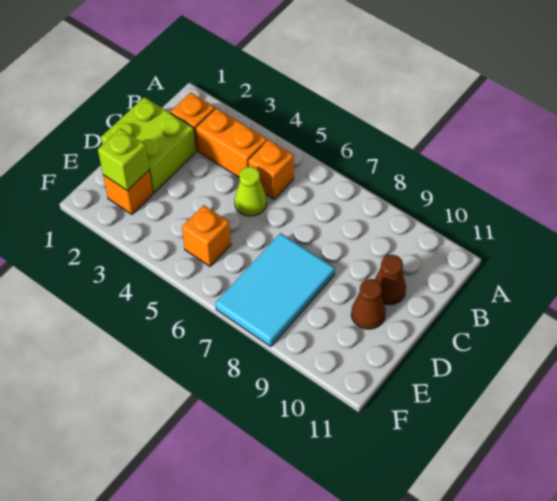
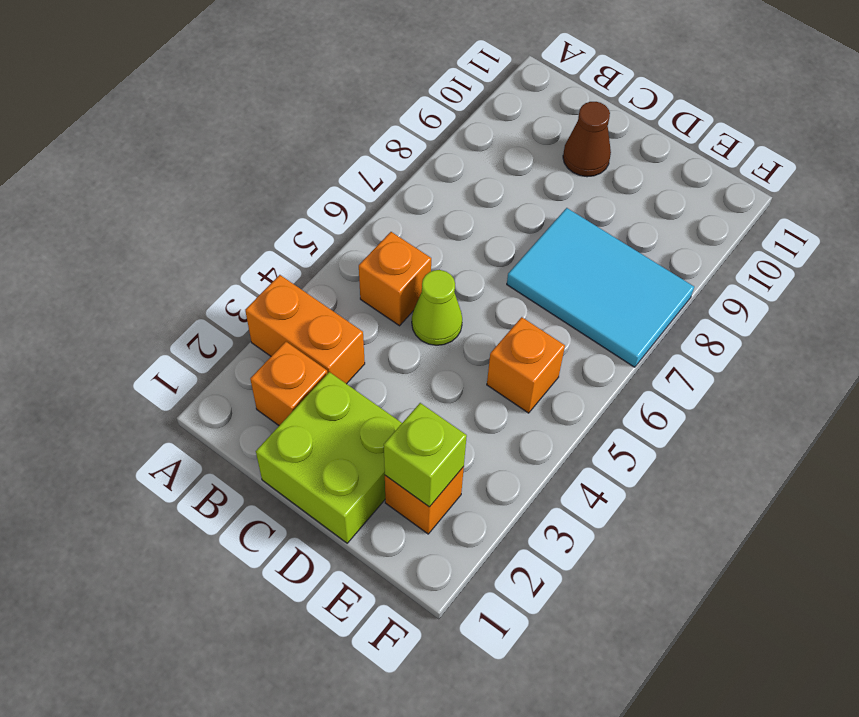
orange brick B3:B4 level 1 -> orange brick A3:B3 level 1
brown cone D10 level 1 -> none

